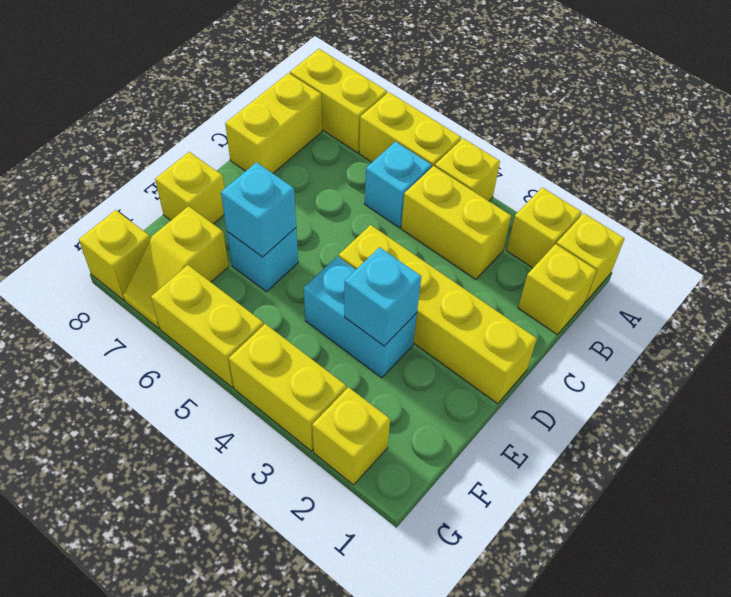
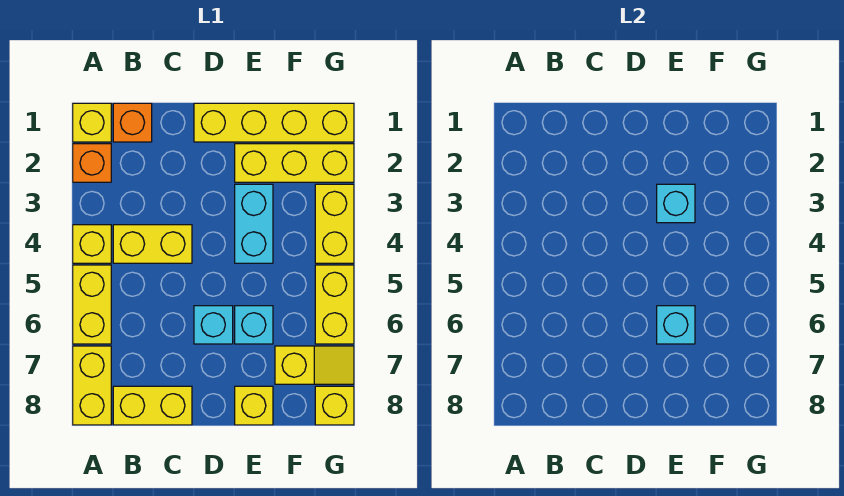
yellow brick A2 level 1 -> orange brick A2 level 1
yellow brick B1 level 1 -> orange brick B1 level 1
yellow brick B3:B4 level 1 -> yellow brick B4:C4 level 1
cyan brick B5 level 1 -> cyan brick D6 level 1
yellow brick D1:D4 level 1 -> yellow brick D1:G1 level 1
yellow brick G2 level 1 -> yellow brick E2:G2 level 1

